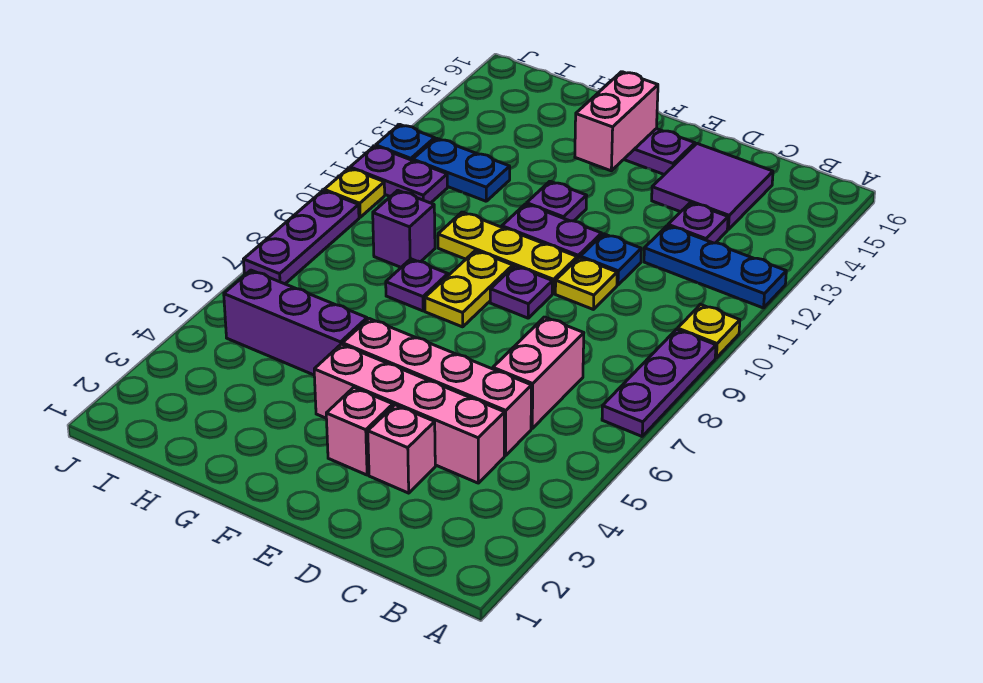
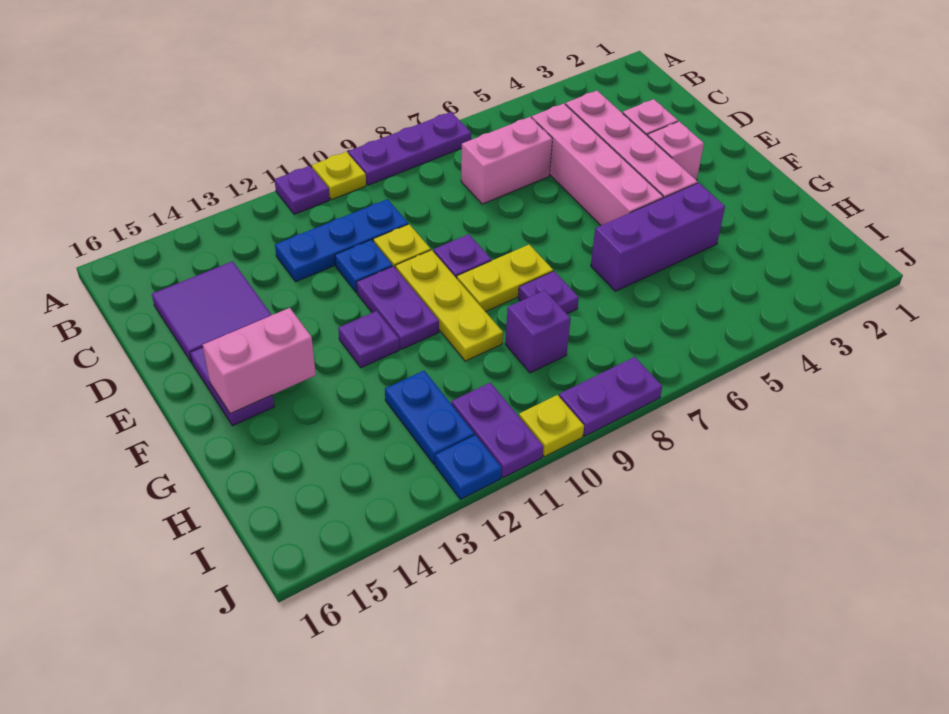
blue plate A12:C12 level 1 -> blue plate C10:C12 level 1
purple plate C13 level 1 -> purple plate A11 level 1
purple brick G5:I5 level 1 -> purple brick G4:G6 level 1
purple plate J7:J9 level 1 -> purple plate J8:J9 level 1

